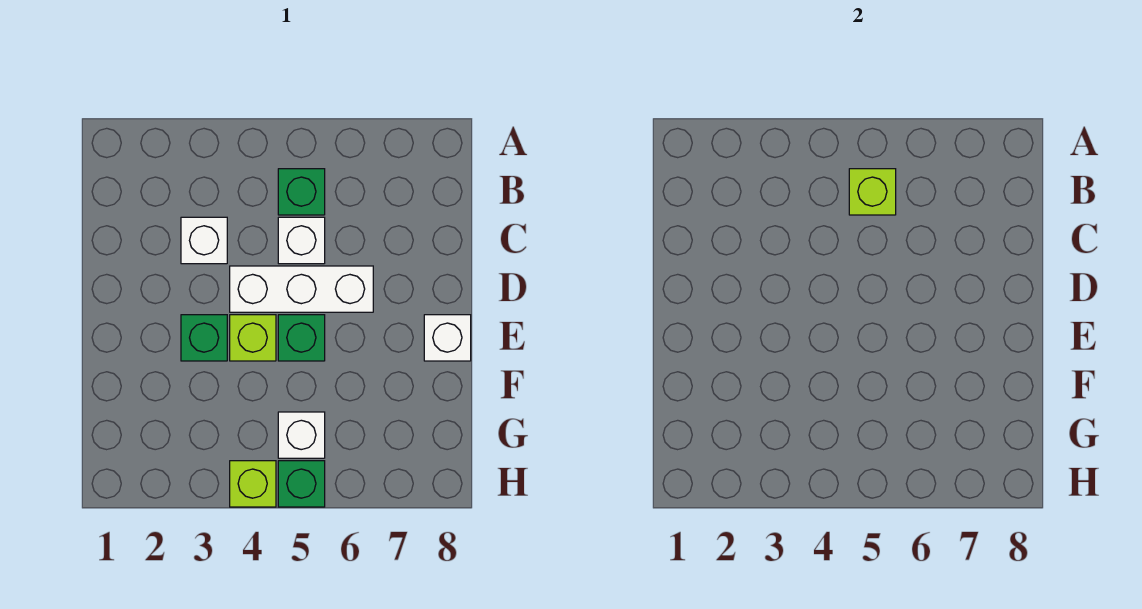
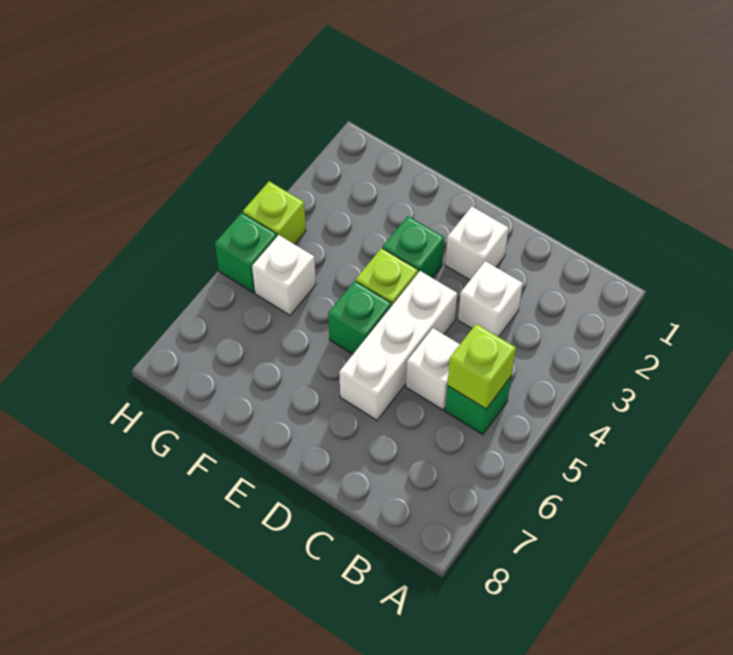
white brick E8 level 1 -> white brick D2 level 1

